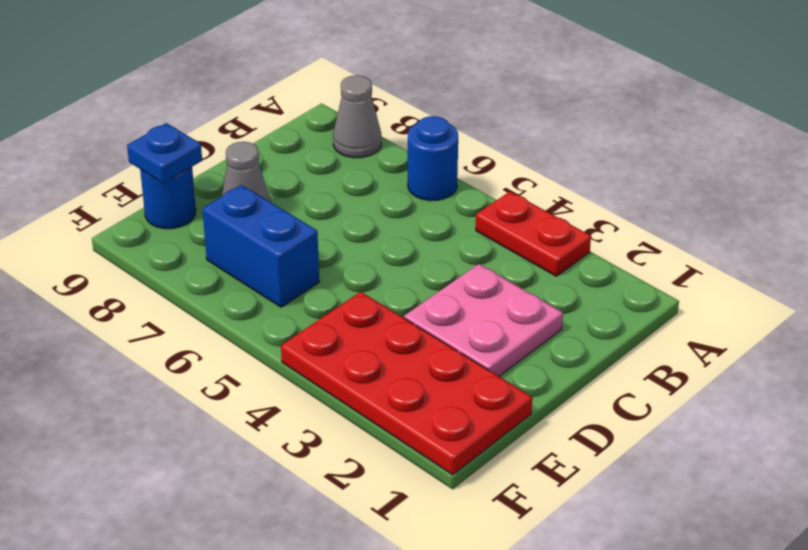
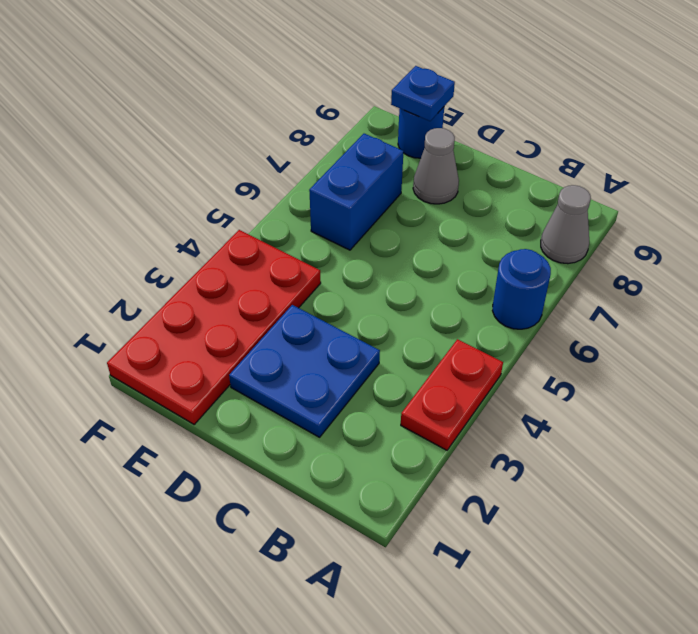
pink plate C2:D3 level 1 -> blue plate C2:D3 level 1

